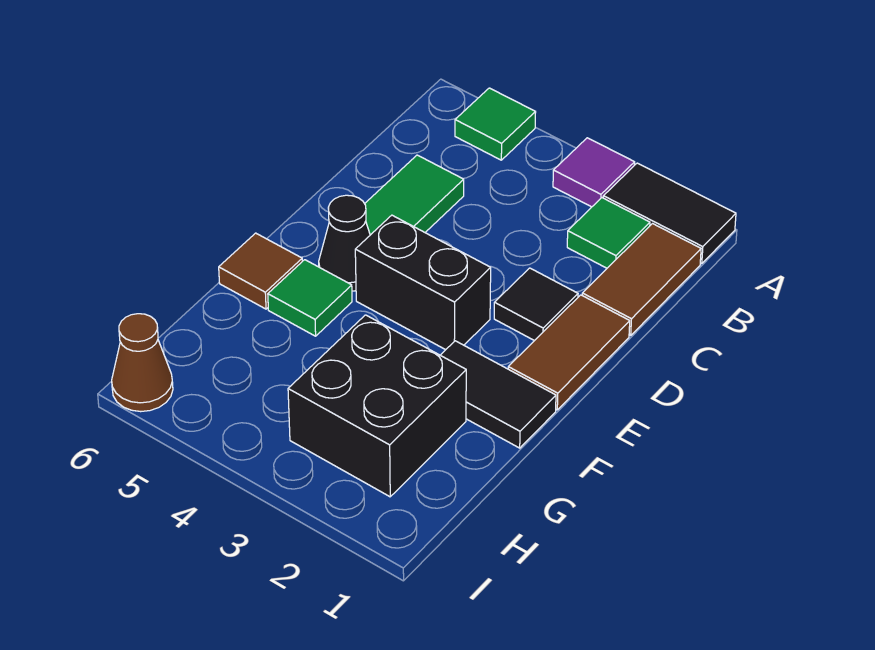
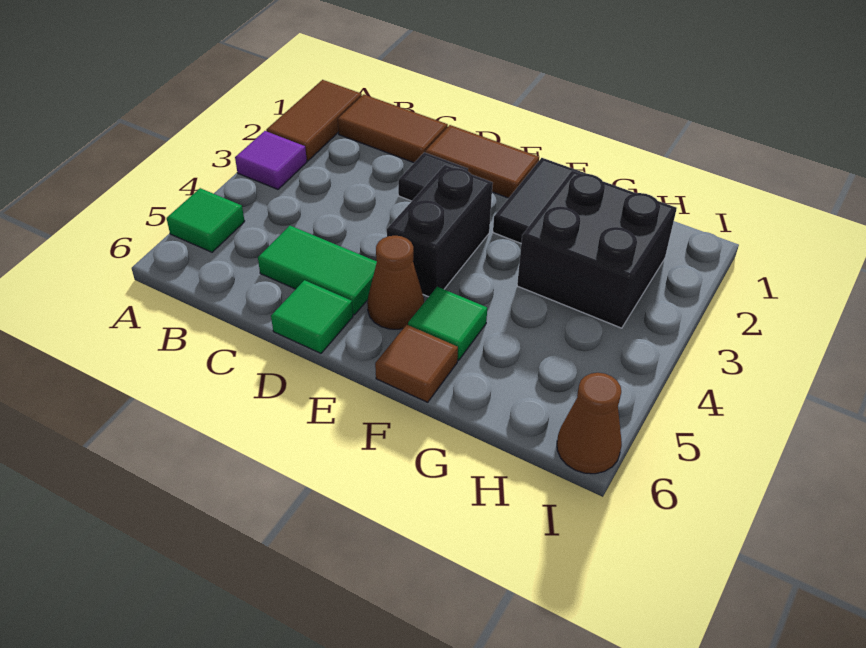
black tile A1:A2 level 1 -> brown tile A1:A2 level 1
green tile B2 level 1 -> green tile D6 level 1
black cone E5 level 1 -> brown cone E5 level 1

